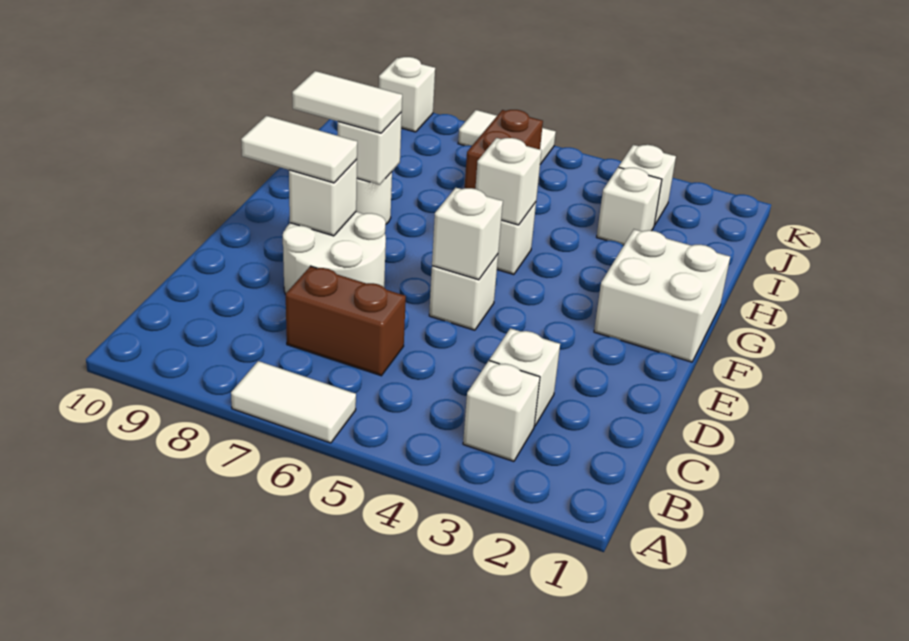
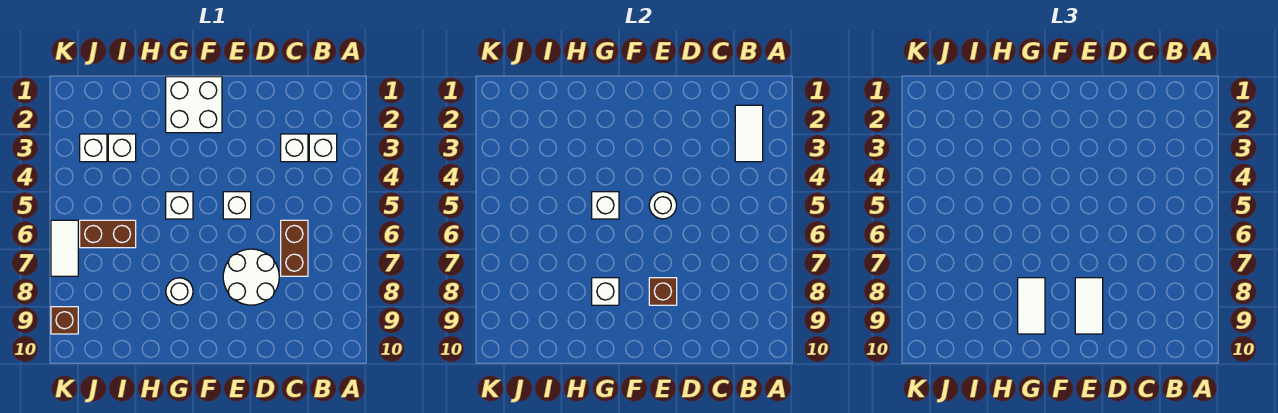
white tile A6:A7 level 1 -> white tile B2:B3 level 2
white brick E5 level 2 -> white round brick E5 level 2
white brick E8 level 2 -> brown brick E8 level 2
white brick K9 level 1 -> brown brick K9 level 1

